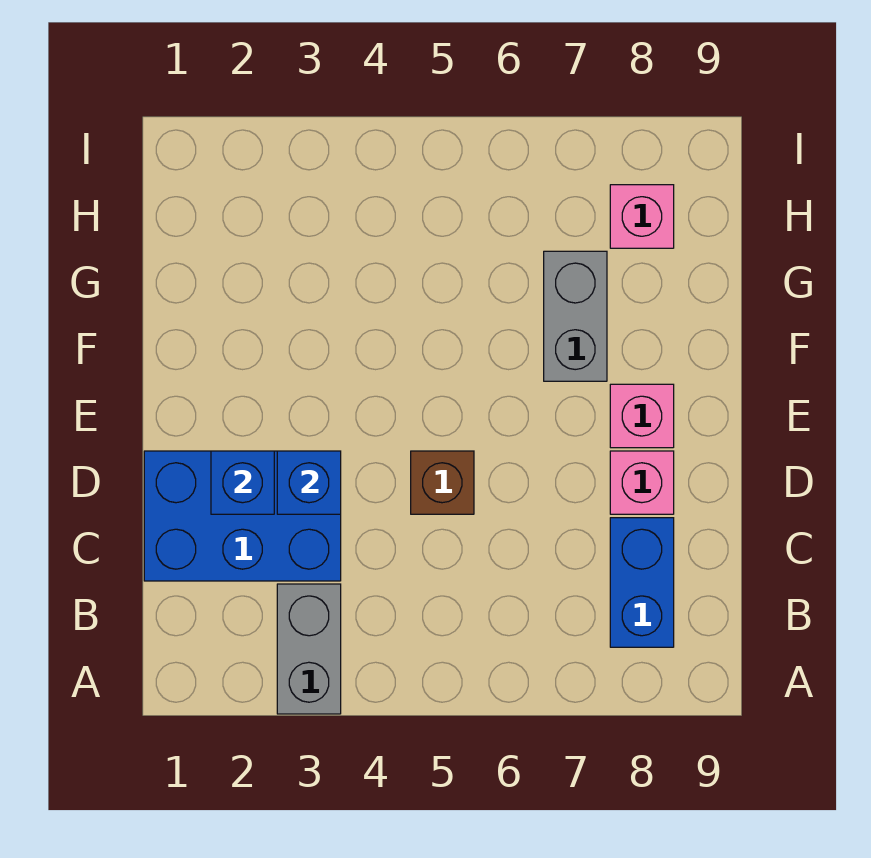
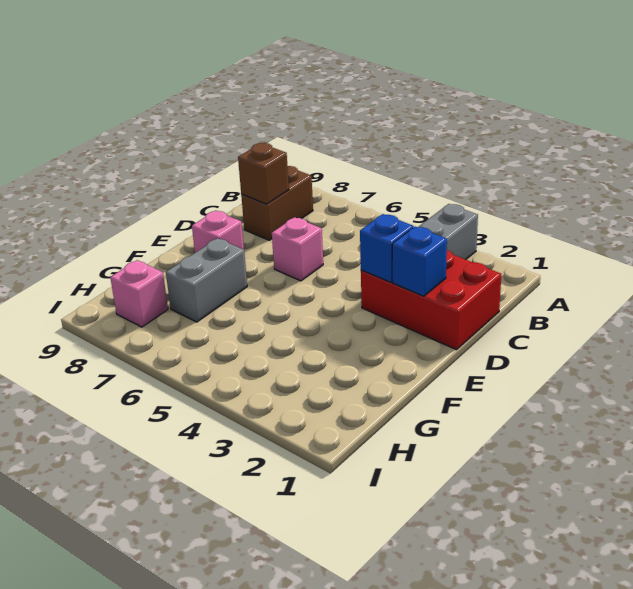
blue brick B8:C8 level 1 -> brown brick B8:C8 level 1
blue brick C1:D3 level 1 -> red brick C1:D3 level 1
brown brick D5 level 1 -> brown brick C8 level 2
pink brick D8 level 1 -> pink brick D6 level 1

